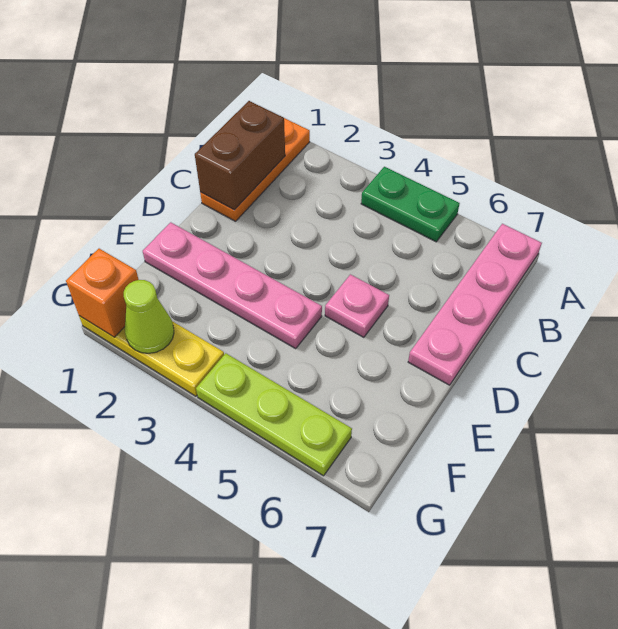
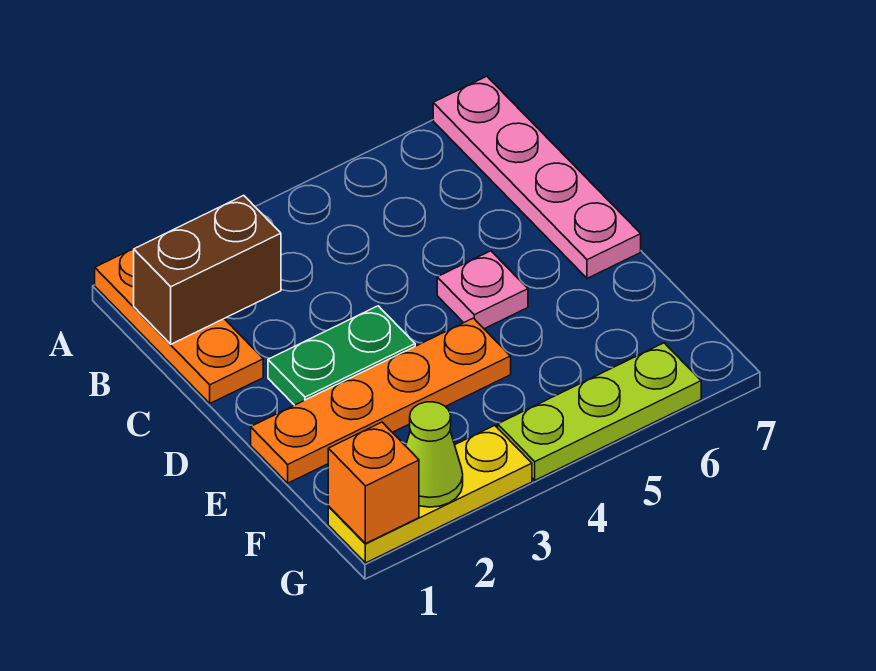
green plate A4:A5 level 1 -> green plate D2:D3 level 1
brown brick B1:C1 level 2 -> brown brick B1:B2 level 2
pink plate E1:E4 level 1 -> orange plate E1:E4 level 1

